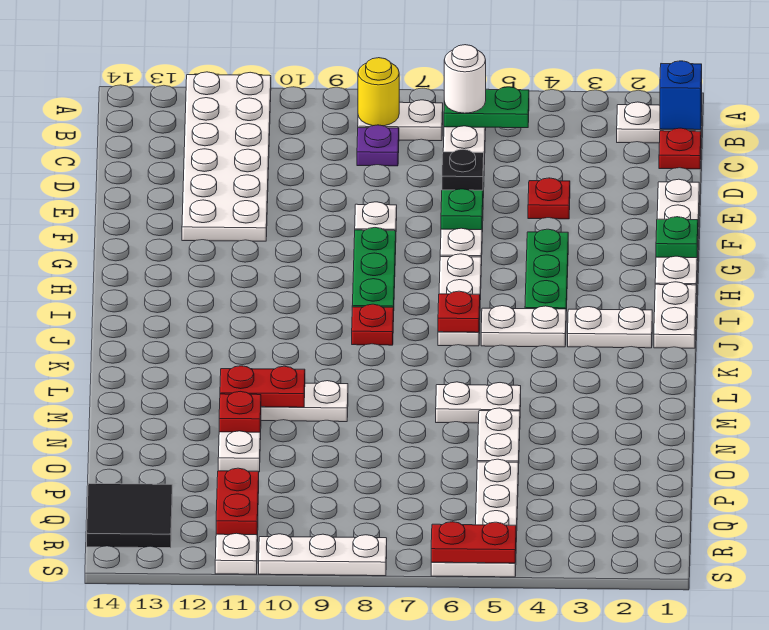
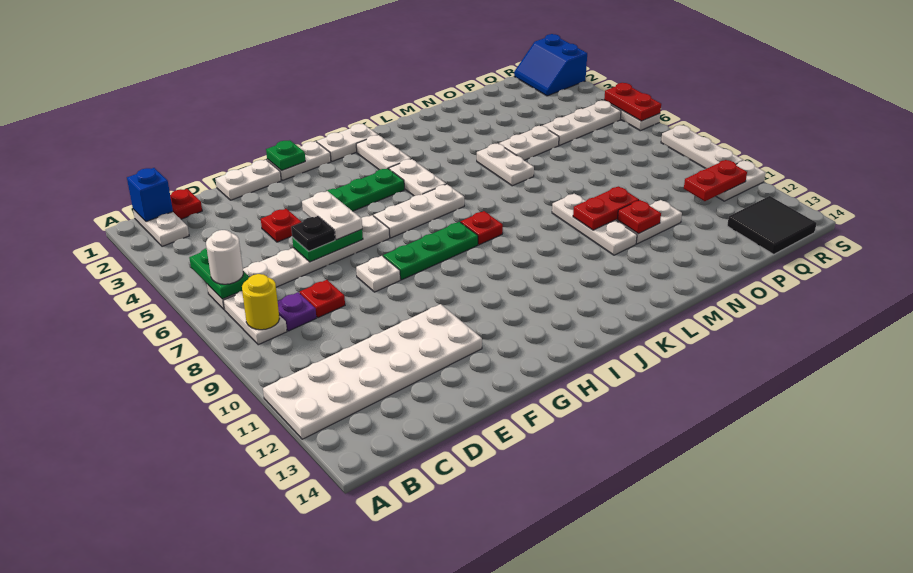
none -> white plate F5:F6 level 3
red plate J6 level 2 -> red plate D8 level 1
red plate M10:M11 level 2 -> red plate M10:N10 level 2
none -> blue slope R1:S2 level 1 top S

